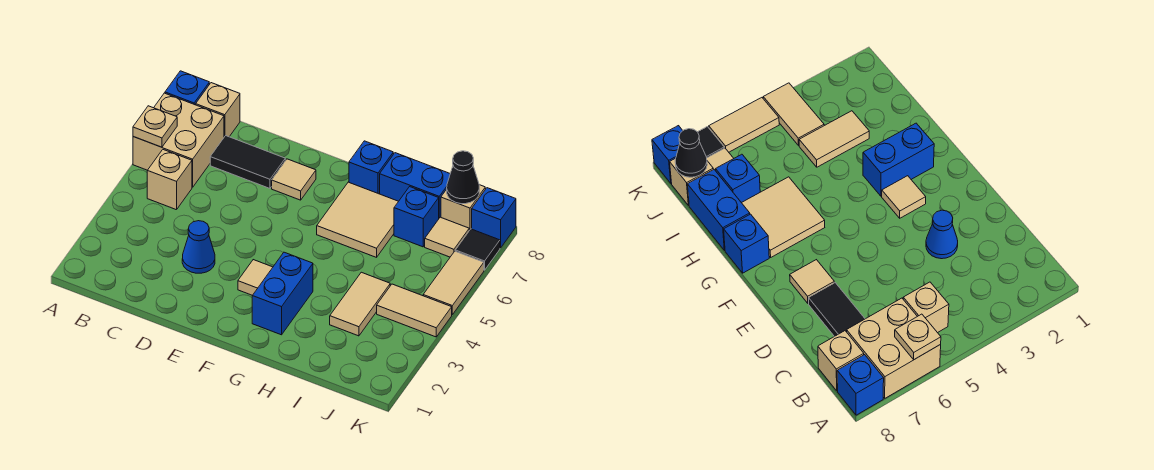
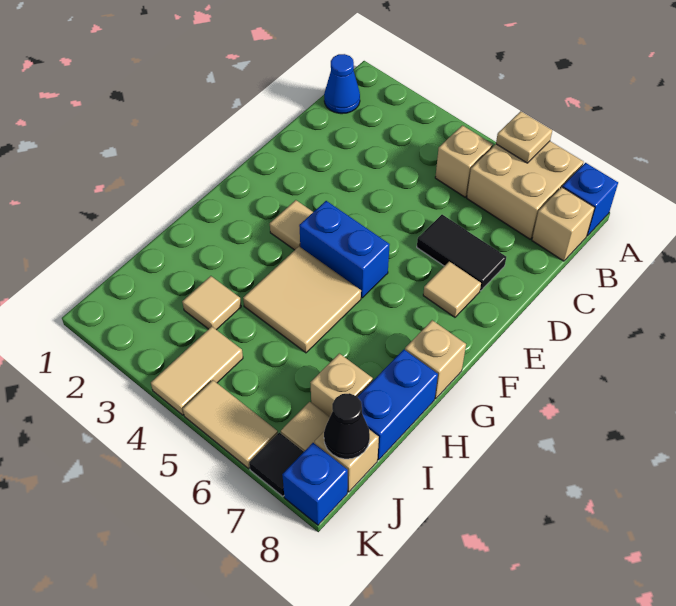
black tile C7:D7 level 1 -> black tile D6:D7 level 1
blue cone D3 level 1 -> blue cone B1 level 1
blue brick G2:G3 level 1 -> blue brick F4:F5 level 1
tan tile G6:H7 level 1 -> tan tile G4:H5 level 1
blue brick G8 level 1 -> tan brick G8 level 1
tan tile I3:I4 level 1 -> tan tile I3 level 1
blue brick I7 level 1 -> tan brick I7 level 1

